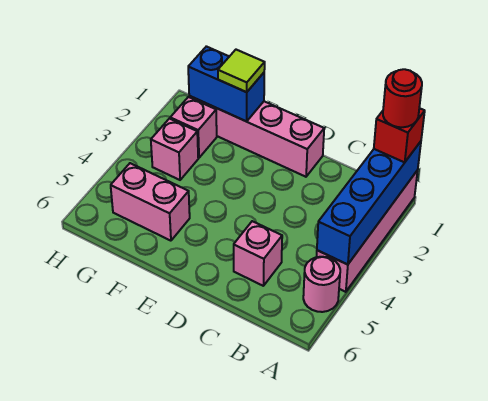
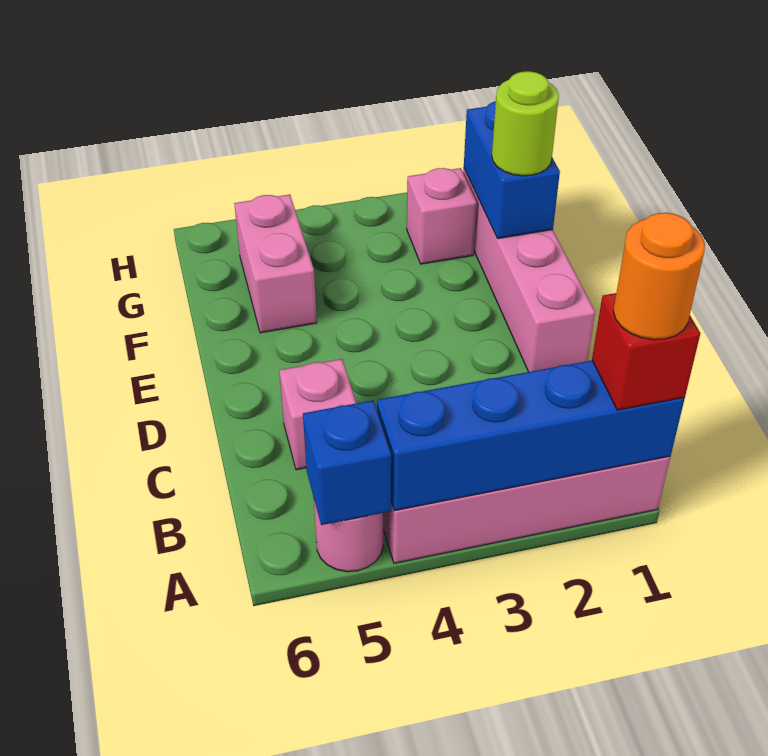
red round brick A1 level 4 -> orange round brick A1 level 4
none -> blue brick A5 level 2
lime tile F1 level 3 -> lime round brick F1 level 3
pink brick G3 level 1 -> none

